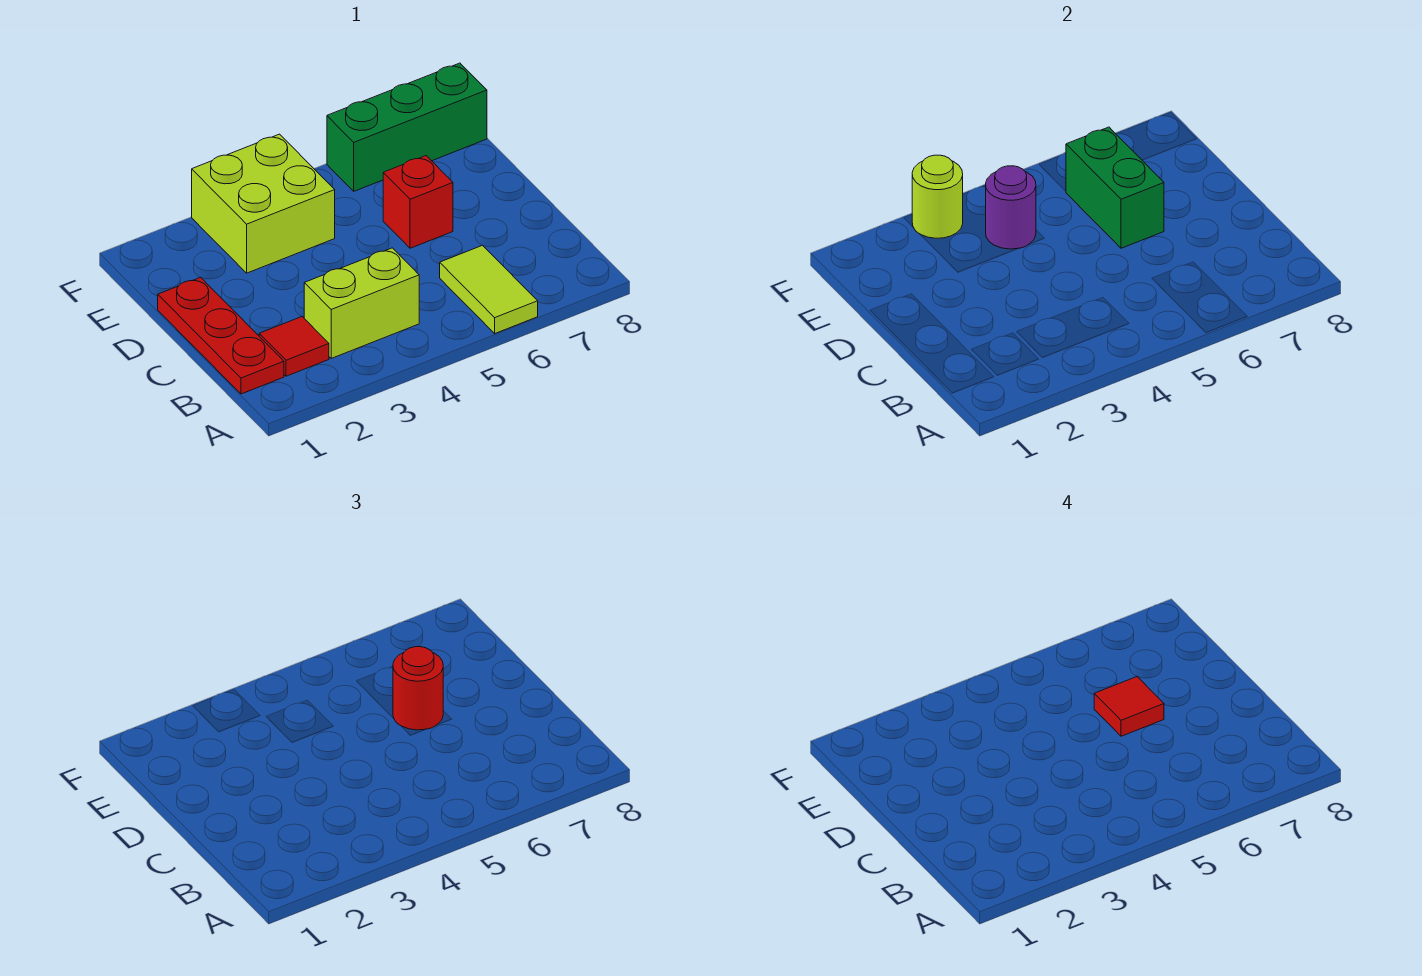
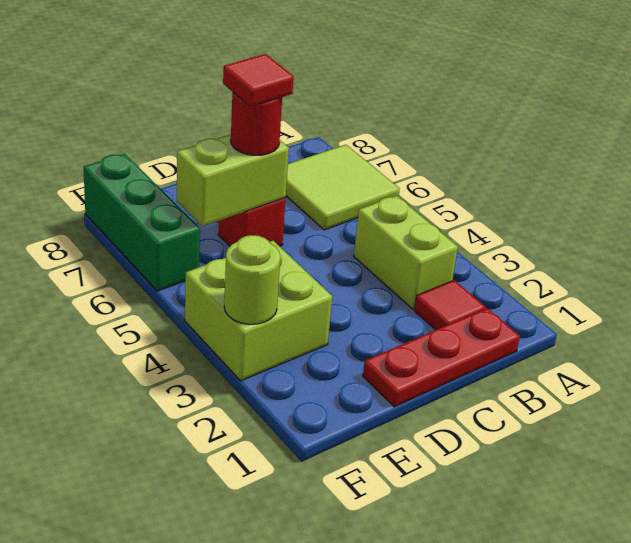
lime tile A6:B6 level 1 -> lime tile A6:B7 level 1
green brick D6:E6 level 2 -> lime brick D6:E6 level 2
purple round brick E4 level 2 -> none

